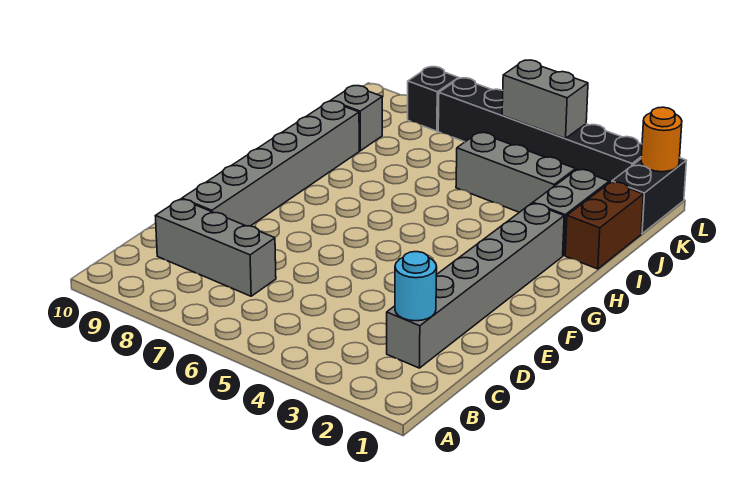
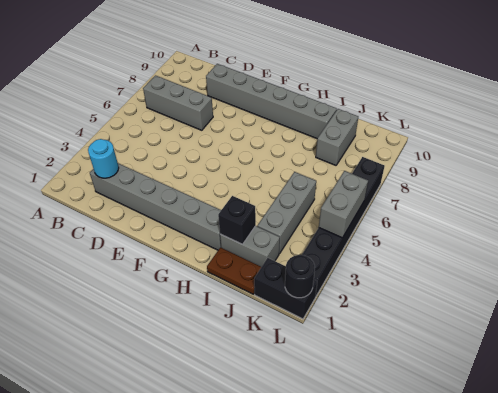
grey brick C7:C9 level 1 -> grey brick B7:D7 level 1
brown brick I1:J1 level 1 -> brown plate I1:J1 level 1
grey brick J9 level 1 -> grey brick J8:J9 level 1
orange round brick L1 level 2 -> black round brick L1 level 2
black brick L8 level 1 -> black brick I2 level 2

